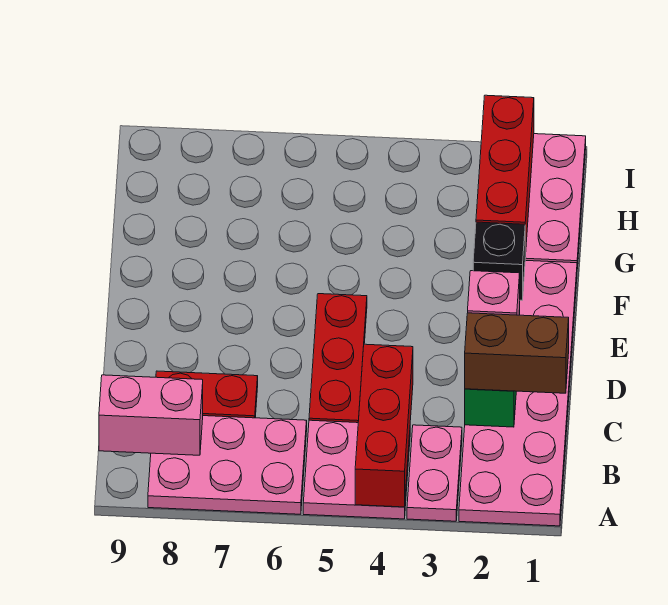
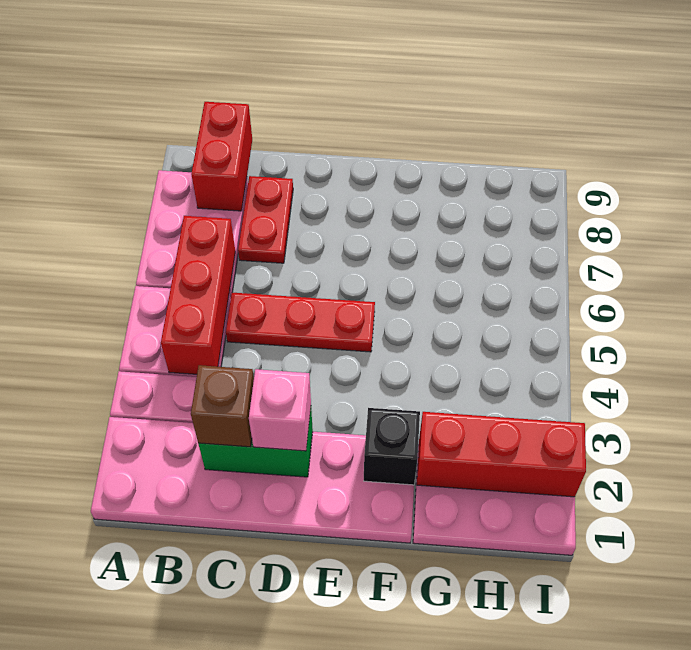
red brick A4:C4 level 2 -> red brick B4:B6 level 2
pink brick B8:B9 level 2 -> red brick B8:B9 level 2
brown brick C1:C2 level 3 -> brown brick C2 level 3

